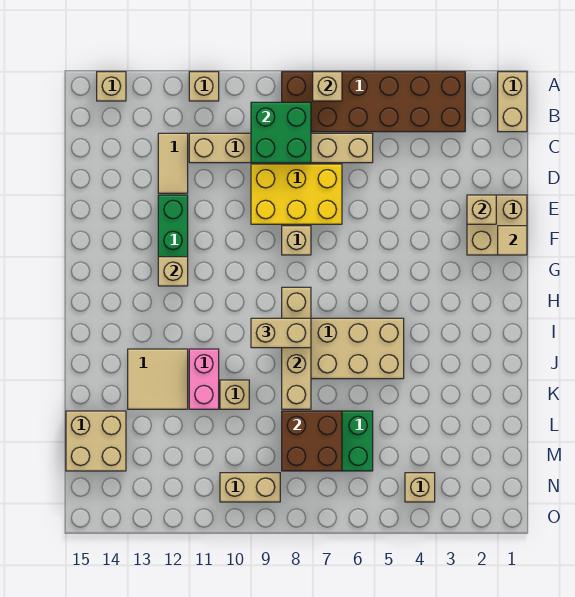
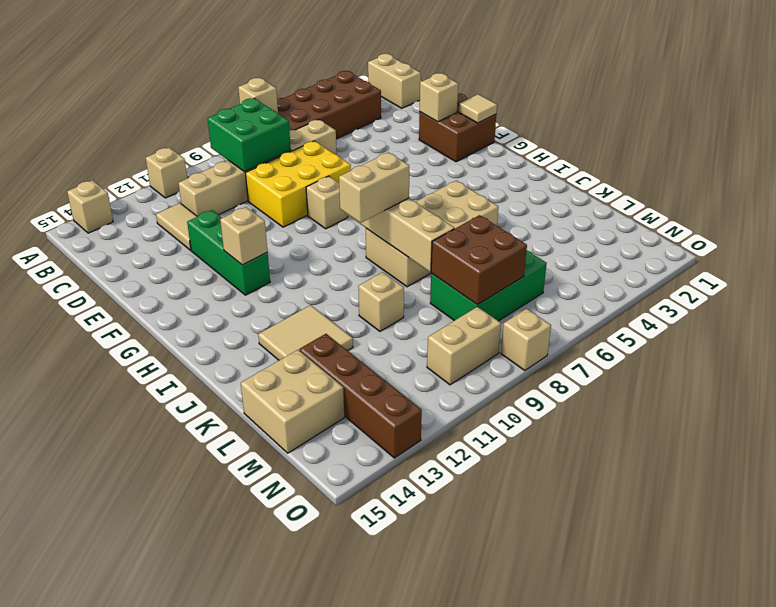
tan brick E1:F2 level 1 -> brown brick E1:F2 level 1
pink brick J11:K11 level 1 -> none
none -> brown brick L13:O13 level 1
tan brick N4 level 1 -> tan brick O8 level 1

